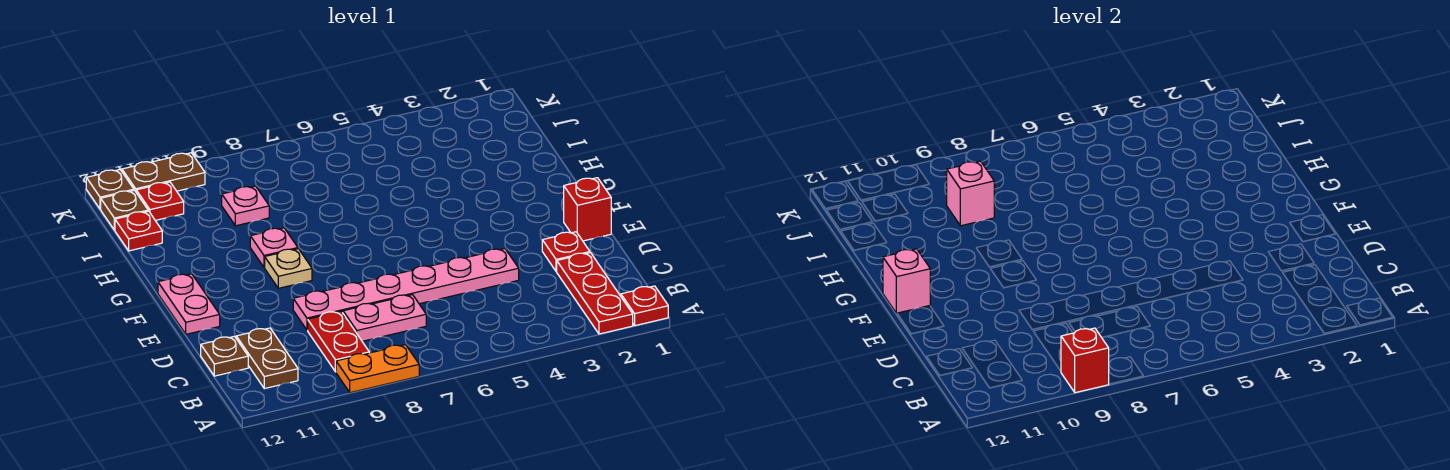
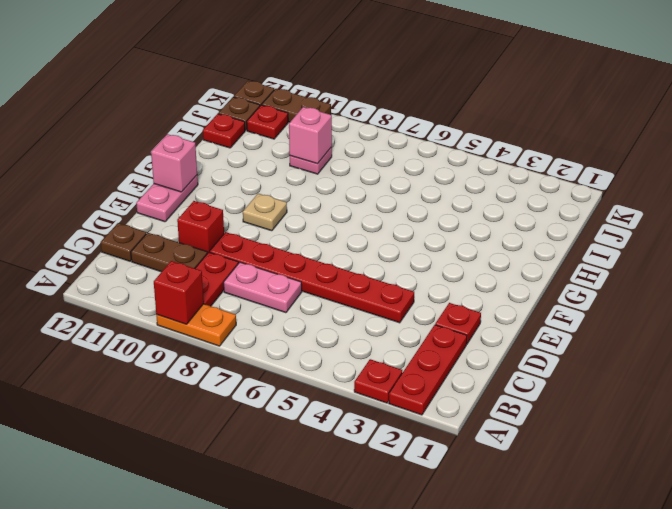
red plate A1 level 1 -> red plate A3 level 1
brown plate B11:C11 level 1 -> brown plate C10:C11 level 1
pink plate D4:D9 level 1 -> red plate D4:D9 level 1
red brick E1 level 1 -> red brick D10 level 1
pink plate G9 level 1 -> none

